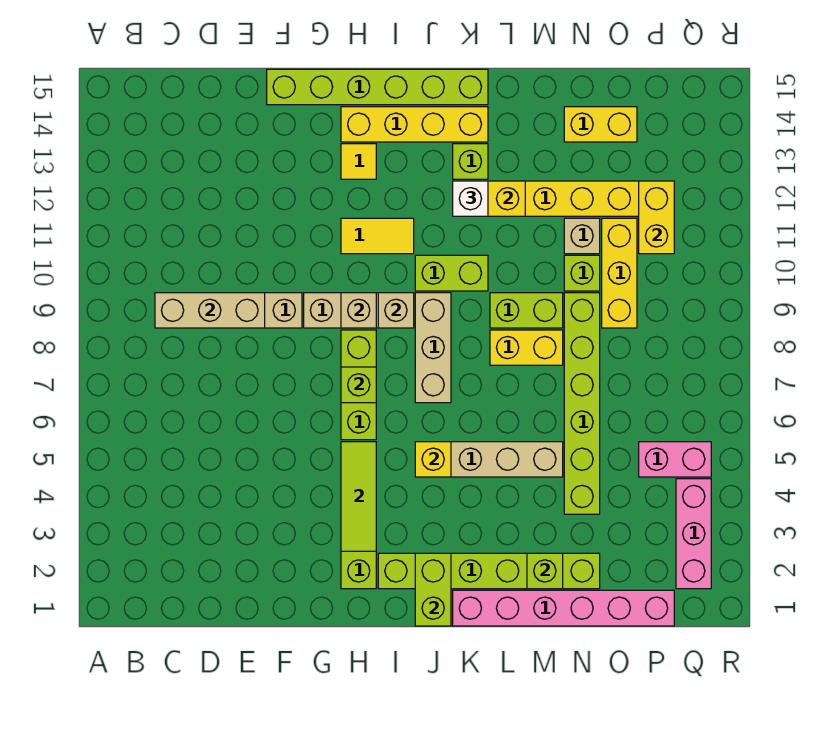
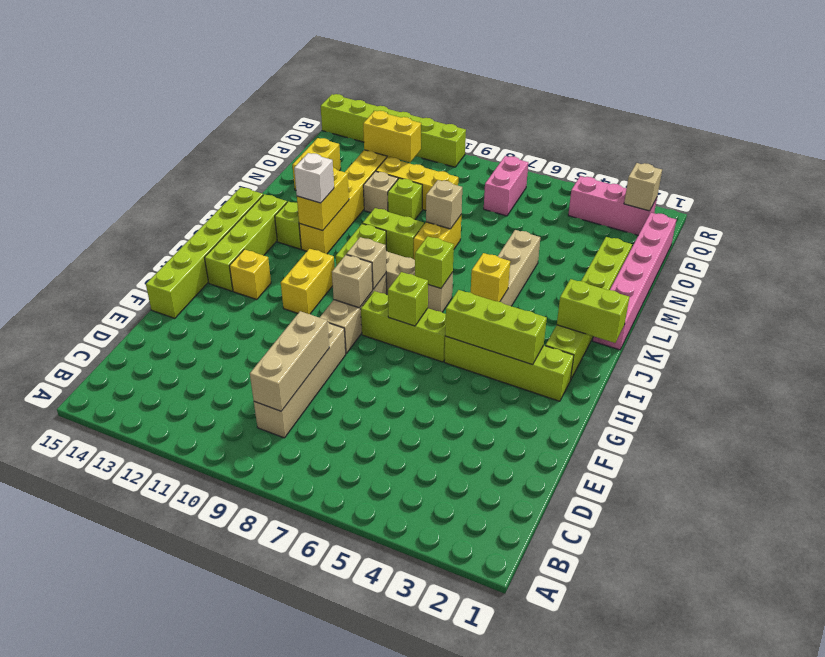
lime tile H3:H5 level 2 -> lime brick H3:H5 level 2
yellow tile H11:I11 level 1 -> yellow brick H11:I11 level 1
yellow tile H13 level 1 -> yellow brick H13 level 1
yellow brick H14:K14 level 1 -> lime brick H14:K14 level 1
lime brick L9:M9 level 1 -> lime brick L9:L10 level 1
lime brick M2 level 2 -> lime brick J7 level 2
none -> tan brick M8 level 2
lime brick N4:N9 level 1 -> lime brick R10:R15 level 1
pink brick P5:Q5 level 1 -> pink brick P7:Q7 level 1
none -> tan brick Q2 level 2

